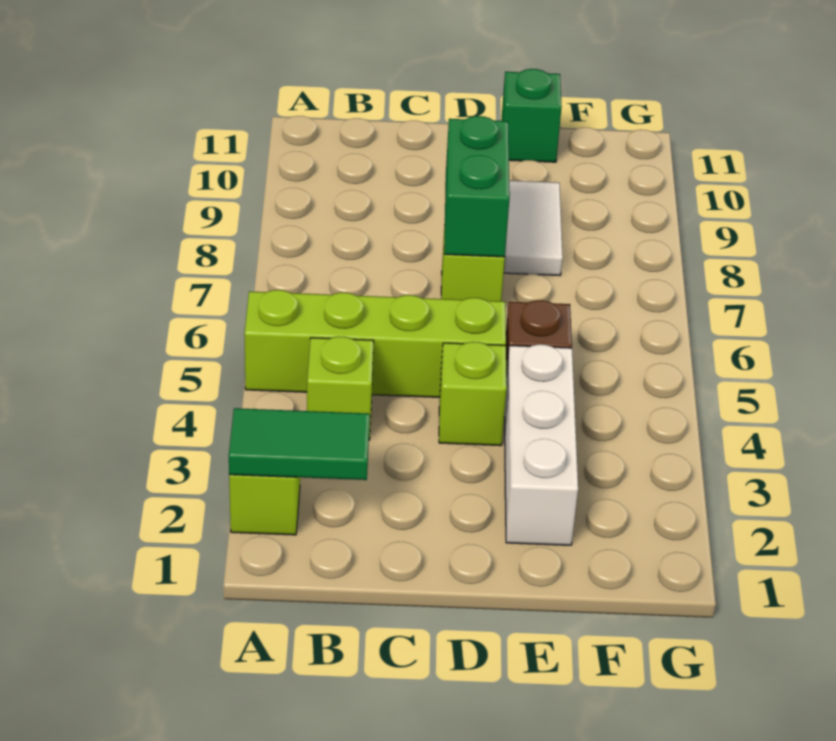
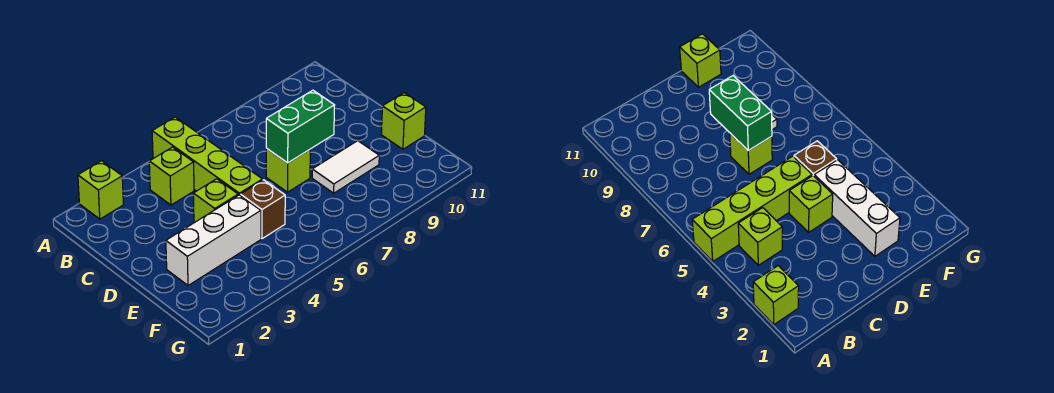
green tile A2:B2 level 2 -> none
green brick E11 level 1 -> lime brick E11 level 1

